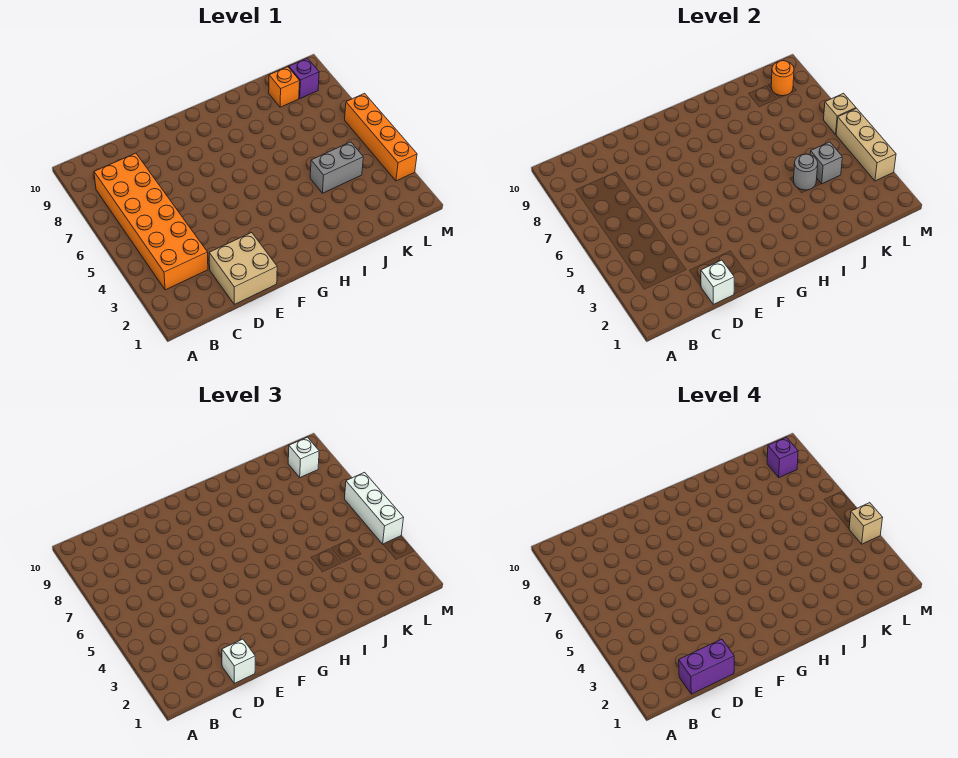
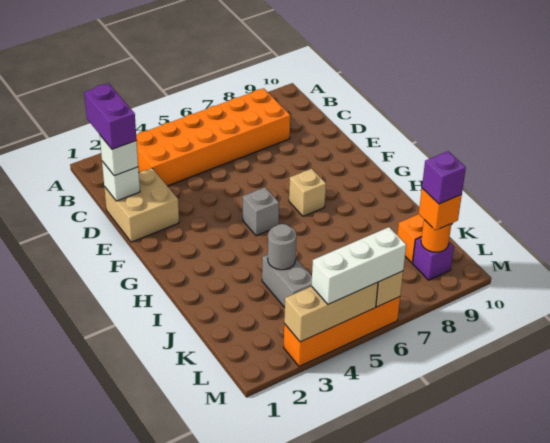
grey brick K4 level 2 -> grey brick G5 level 1
white brick L9 level 3 -> orange brick L9 level 3
tan brick M4 level 4 -> tan brick G7 level 1

